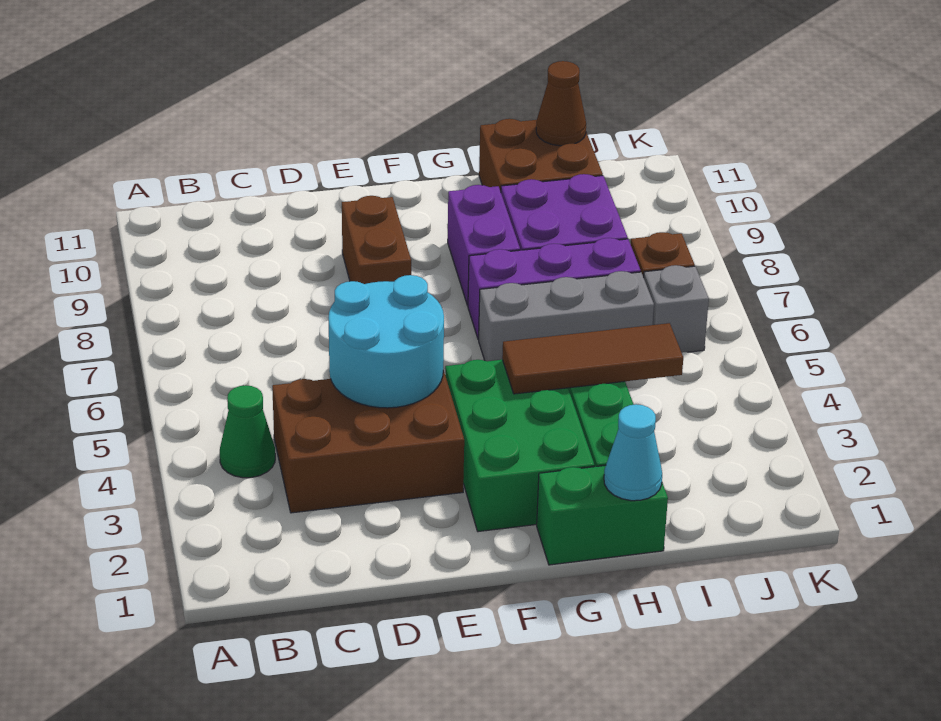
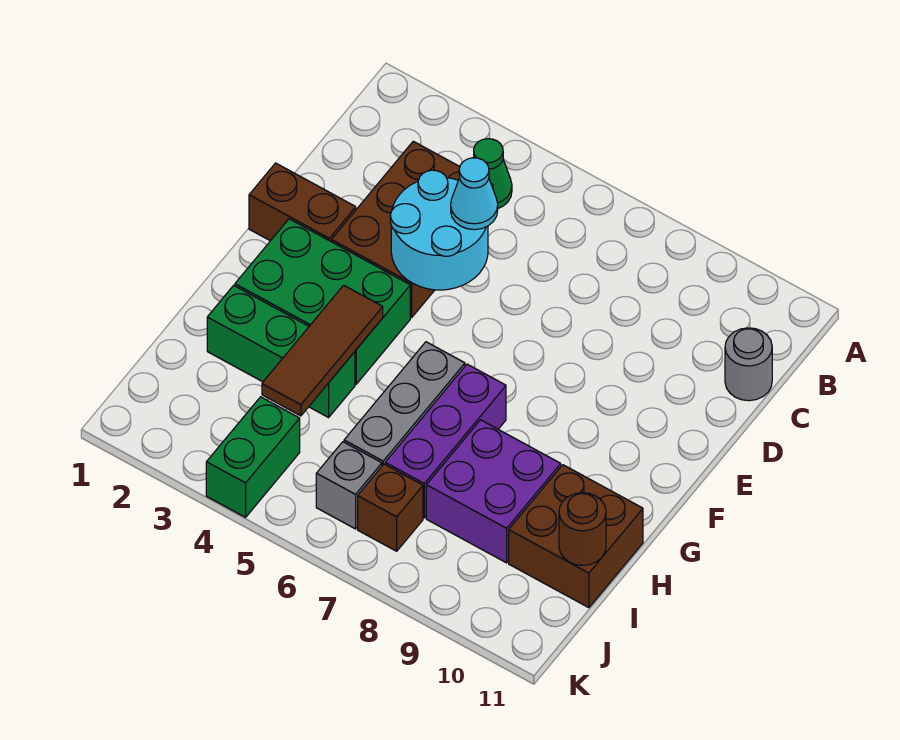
none -> grey round brick C11 level 1
brown brick E8:E9 level 1 -> brown brick E1:E2 level 1
green brick G1:H1 level 1 -> green brick J4:K4 level 1
purple brick G8:G9 level 1 -> none
cyan cone H1 level 2 -> cyan cone D5 level 3
brown cone I11 level 2 -> brown round brick I11 level 2

